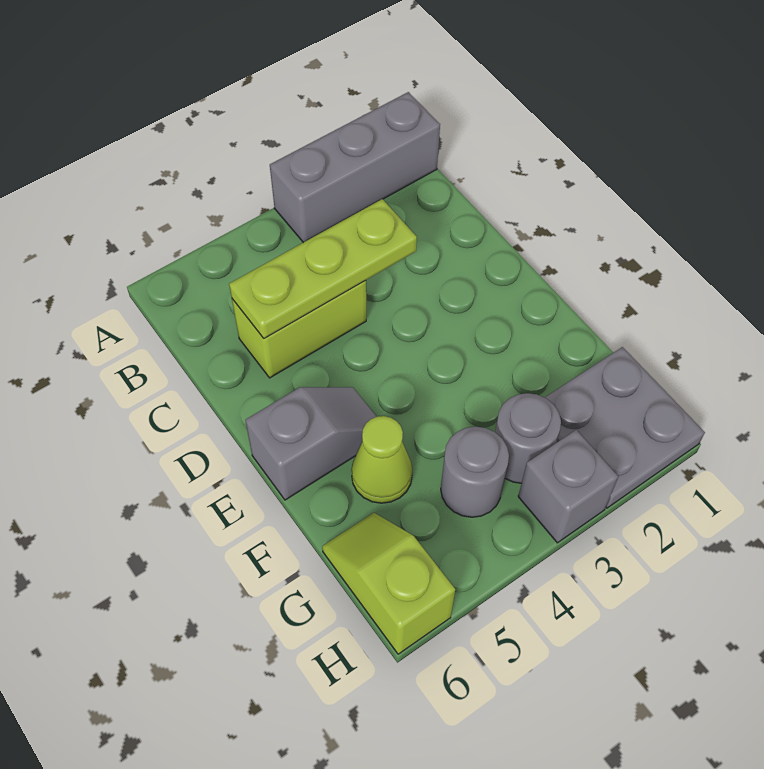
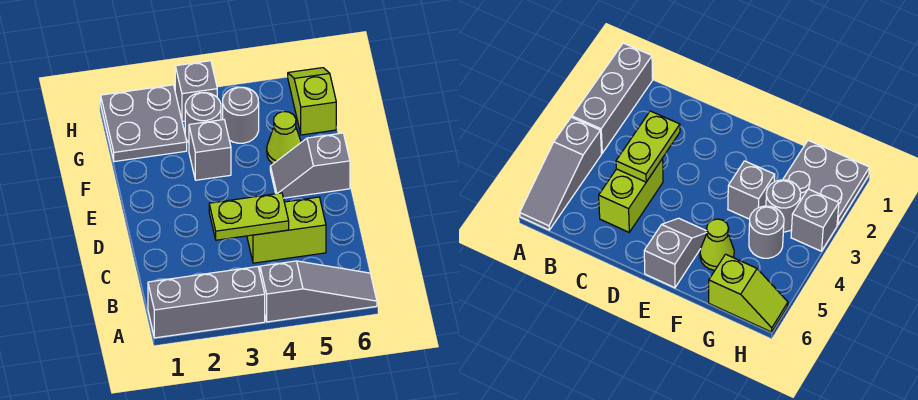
none -> grey slope A4:A6 level 1 top 4
lime plate C3:C5 level 2 -> lime plate C3:C4 level 2
none -> grey brick F3 level 1
lime slope G6:H6 level 1 top H -> lime slope G6:H6 level 1 top G

